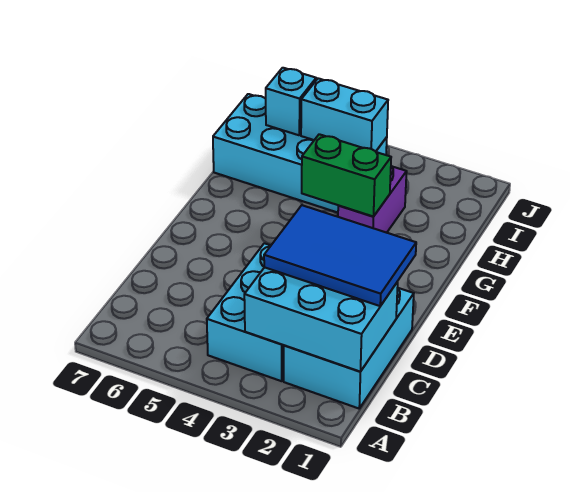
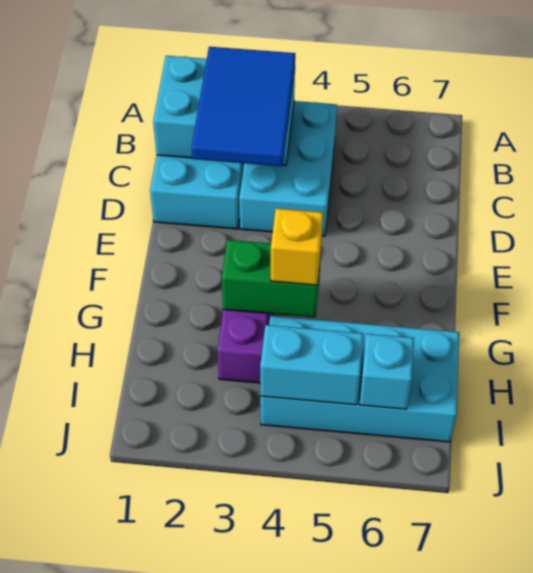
blue tile C1:D3 level 3 -> blue tile B2:D3 level 3
none -> yellow brick G4 level 3

